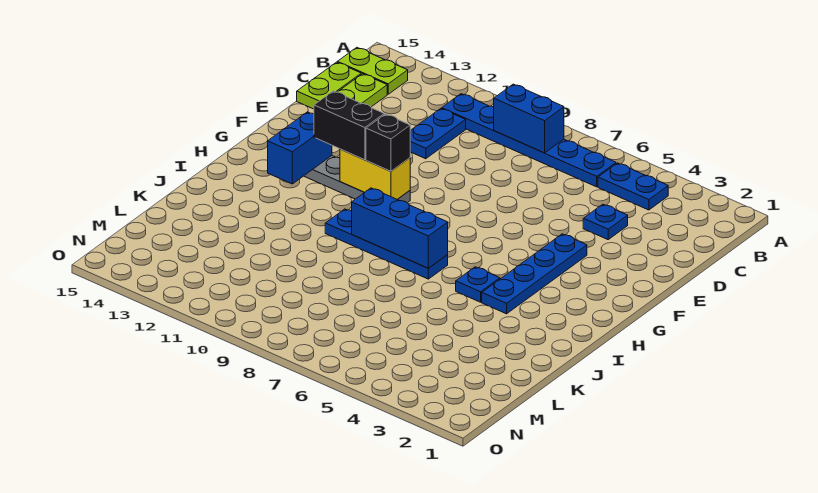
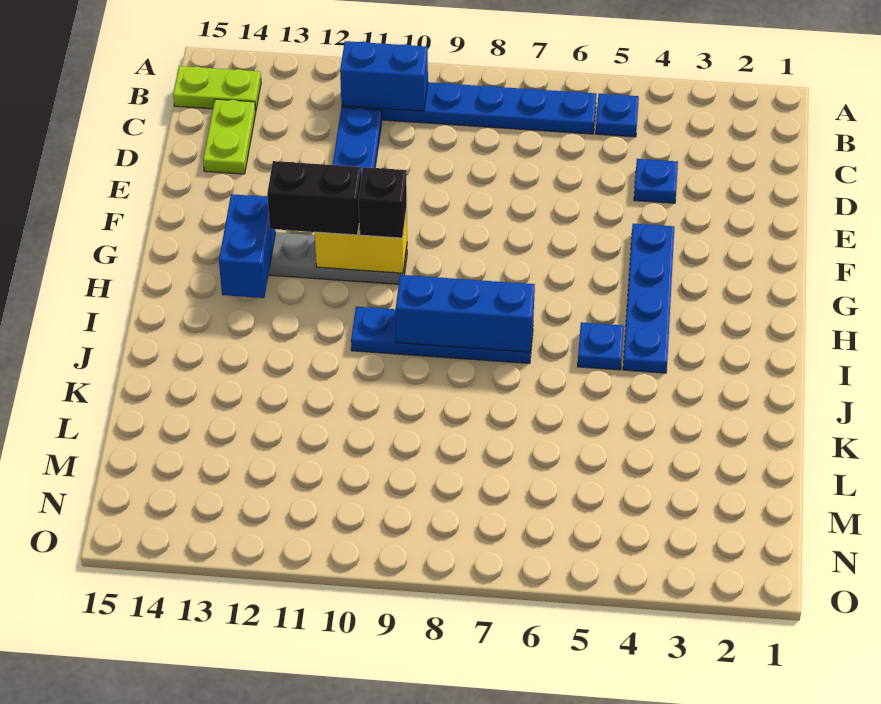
blue plate B4:B5 level 1 -> blue plate B5 level 1
blue brick B8:B9 level 2 -> blue brick B10:B11 level 2
lime plate C15:D15 level 1 -> none

